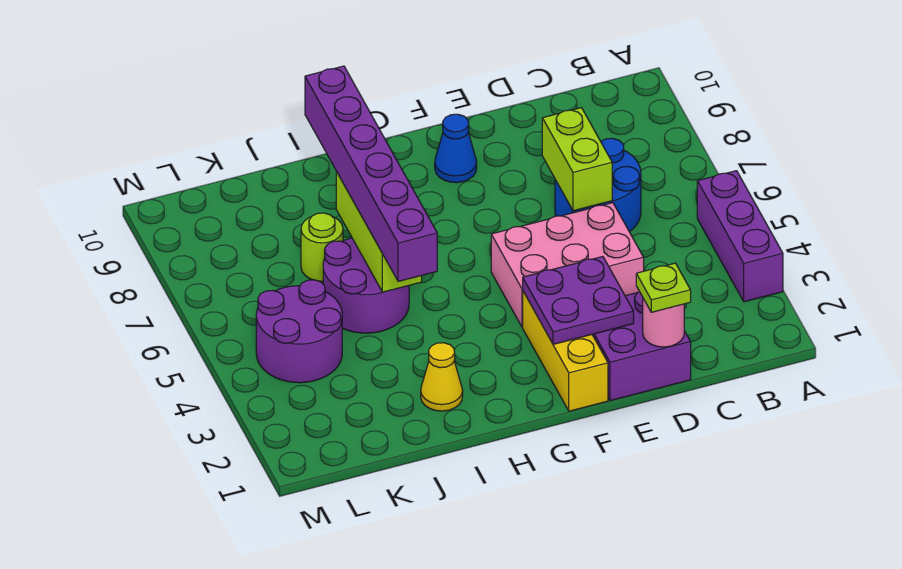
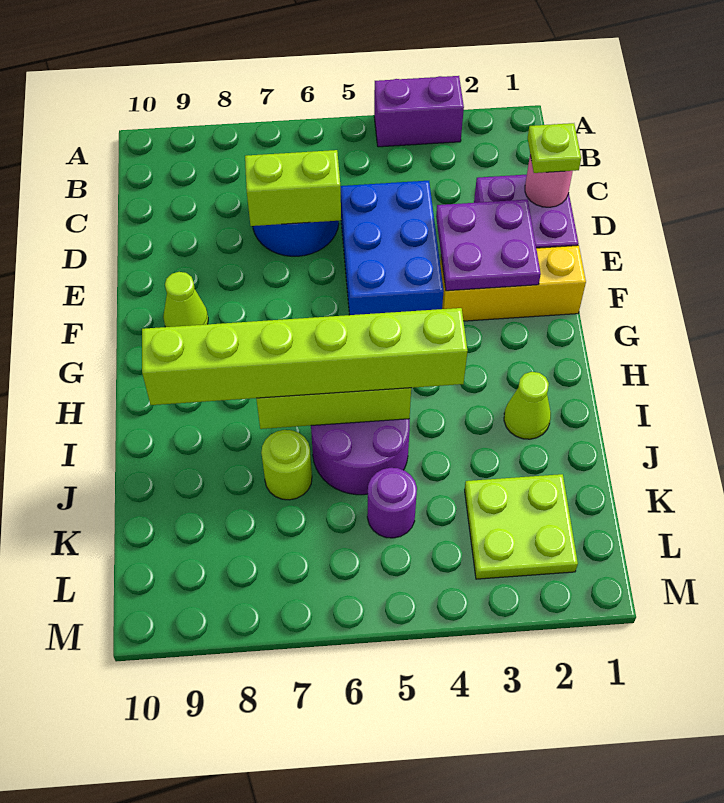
purple brick A3:A5 level 1 -> purple brick A3:A4 level 1
pink brick D4:F5 level 1 -> blue brick D4:F5 level 1
blue cone F9 level 1 -> lime cone F9 level 1
yellow cone I2 level 1 -> lime cone I2 level 1
purple brick I4:I9 level 3 -> lime brick I4:I9 level 3
none -> lime plate K2:L3 level 1
purple round brick K4:L5 level 1 -> purple round brick K5 level 1

